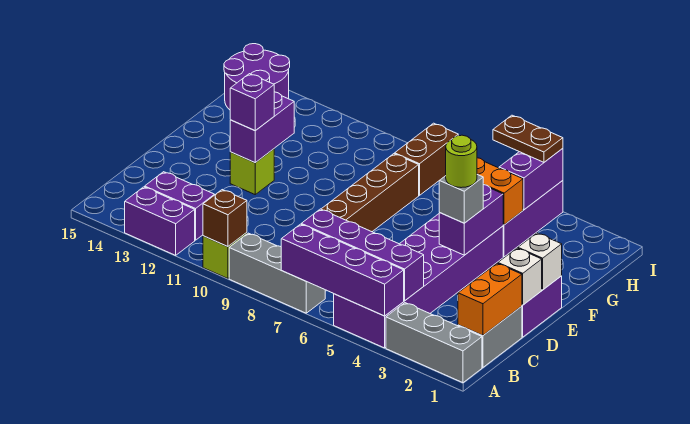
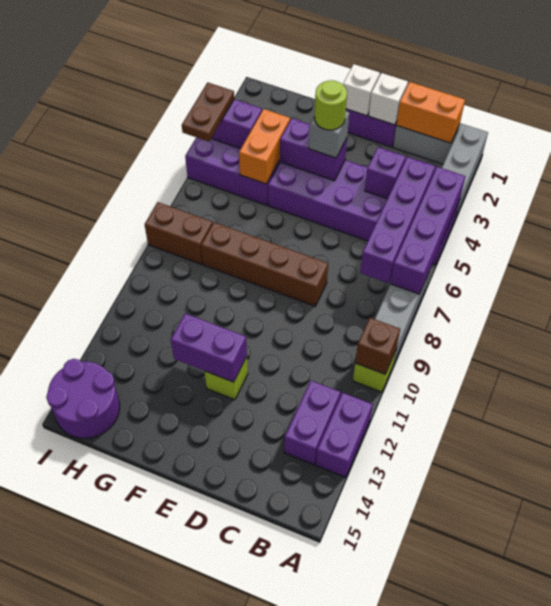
purple brick E12 level 3 -> purple brick C4 level 2

